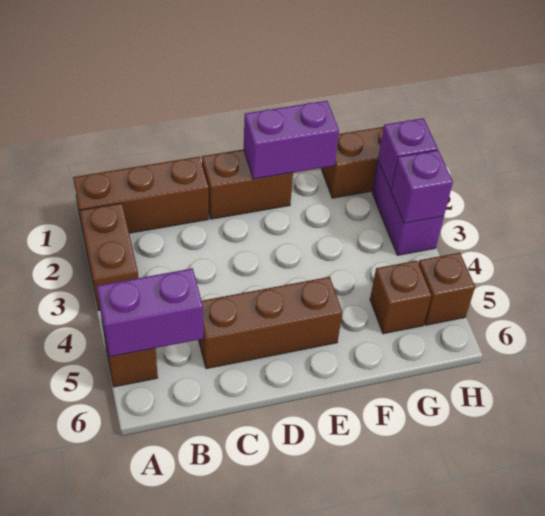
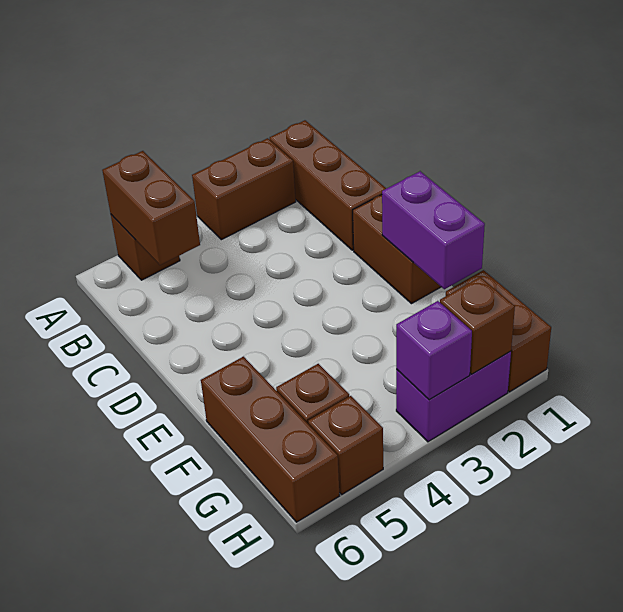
purple brick A5:B5 level 2 -> brown brick A5:B5 level 2
brown brick C5:E5 level 1 -> brown brick F6:H6 level 1
purple brick H2 level 2 -> brown brick H2 level 2

